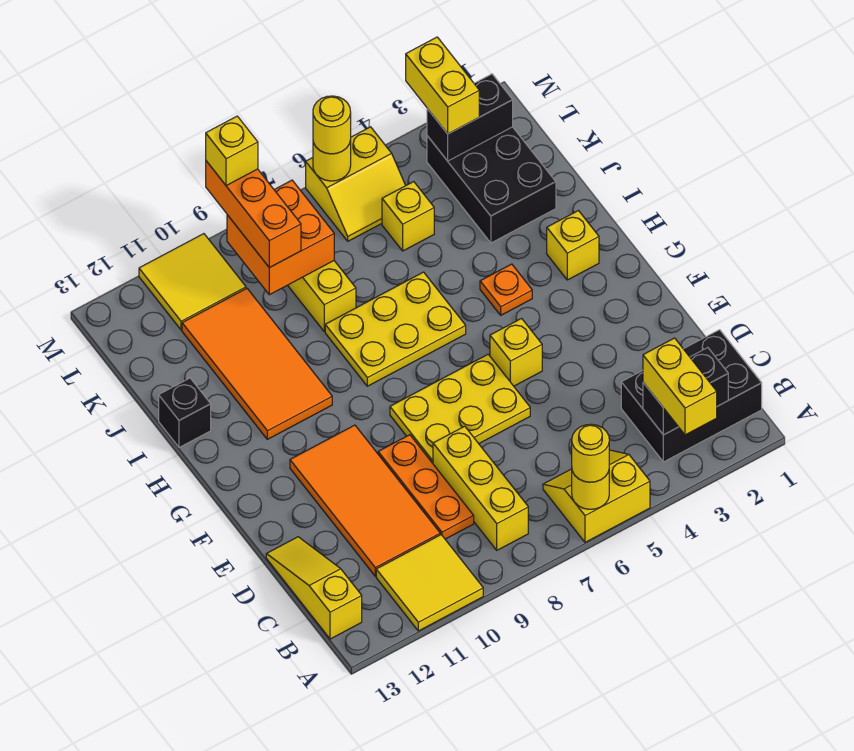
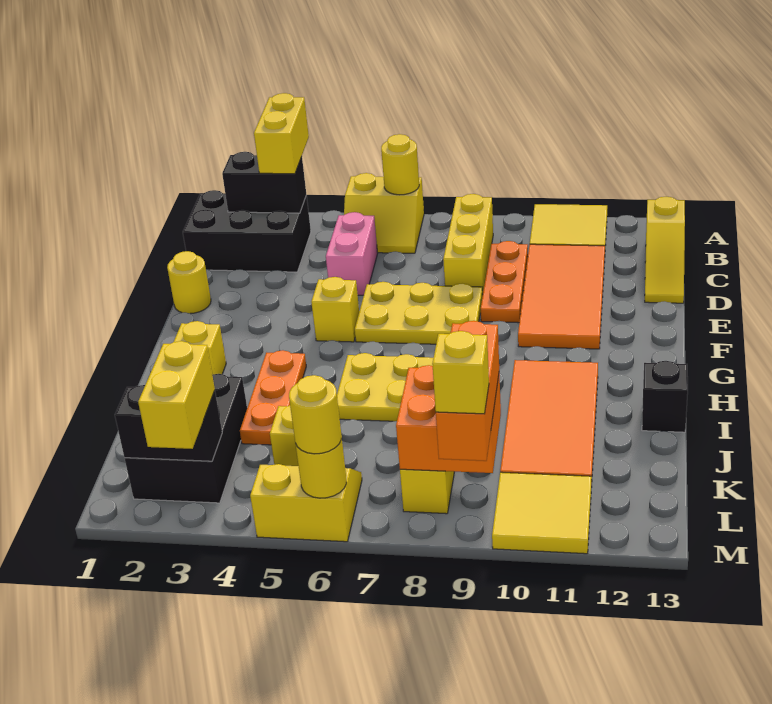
yellow round brick A6 level 3 -> yellow round brick E1 level 1
none -> pink brick C5:D5 level 1
orange plate H4 level 1 -> orange plate H4:J4 level 1

